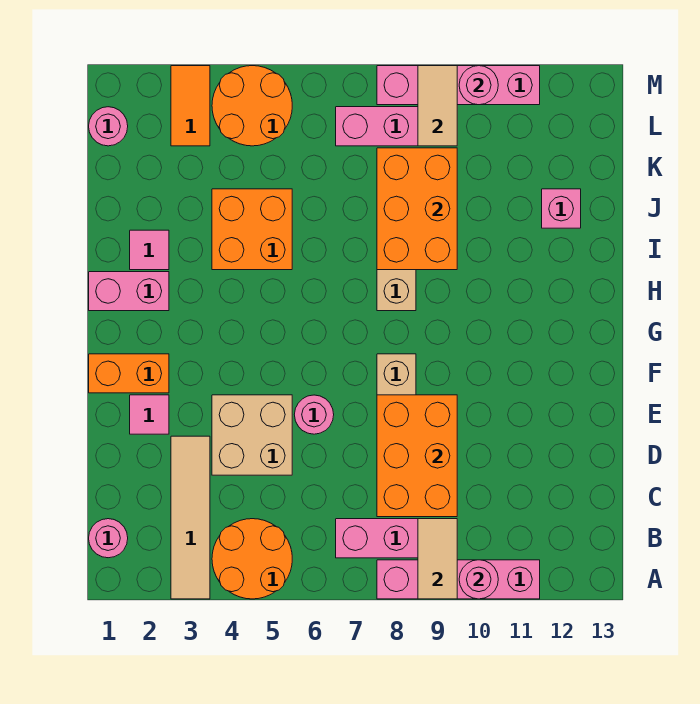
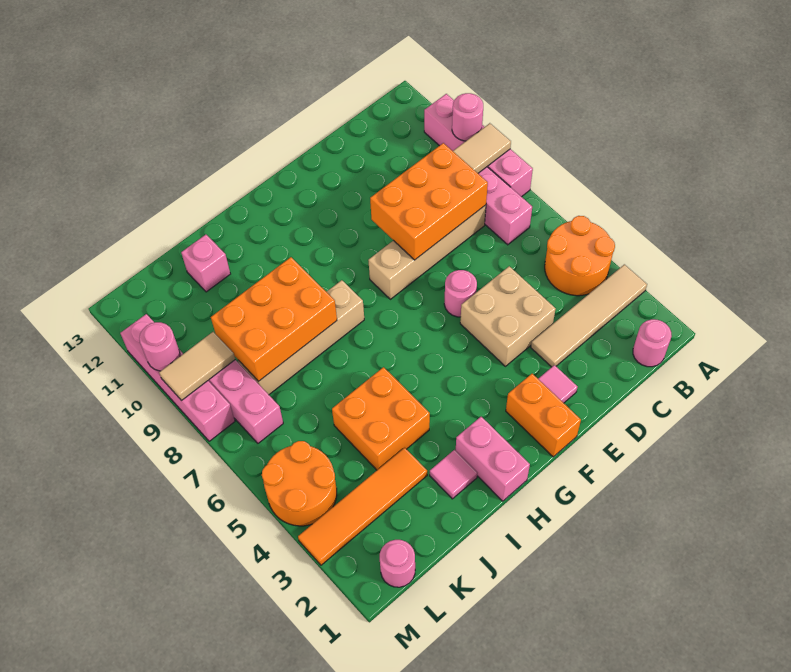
orange tile L3:M3 level 1 -> orange tile J3:M3 level 1

